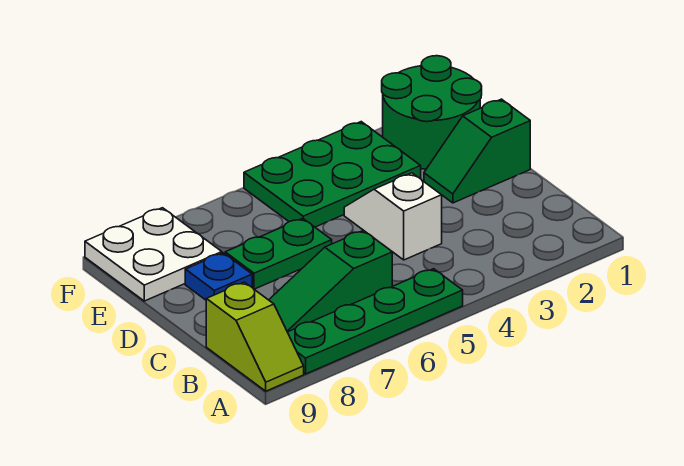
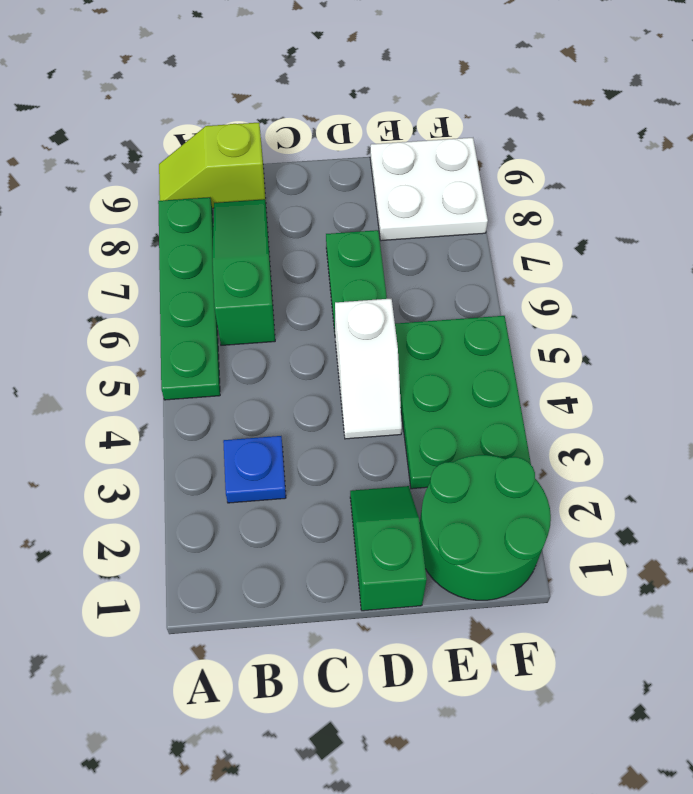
white slope C4:D4 level 1 top C -> white slope D4:D5 level 1 top 5
blue plate D8 level 1 -> blue plate B3 level 1

